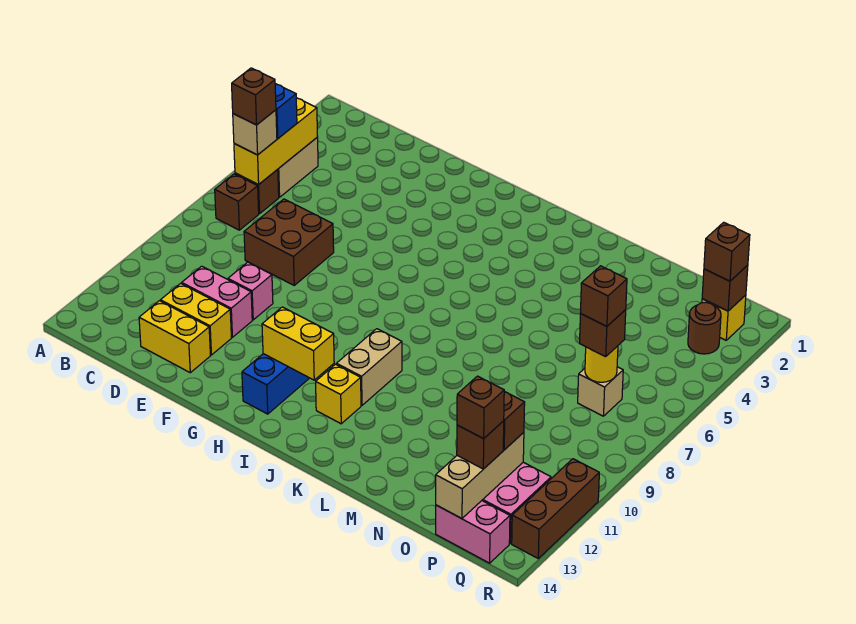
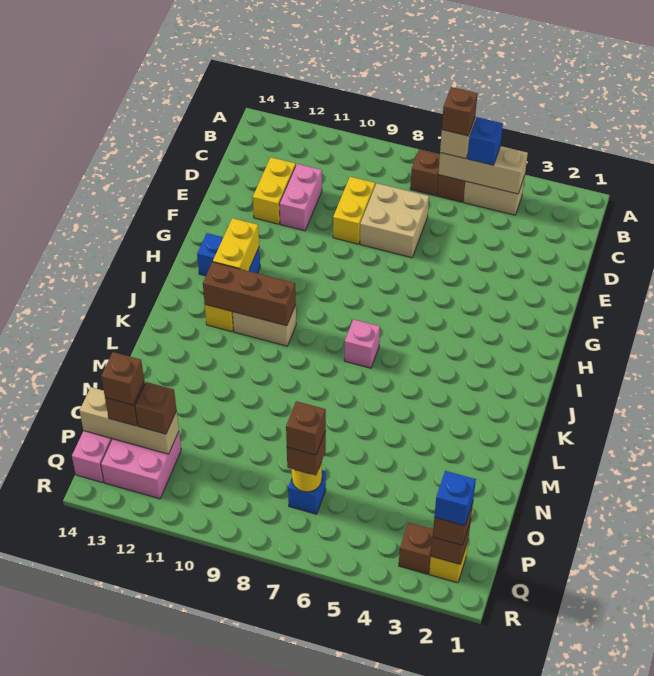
yellow brick B4:B6 level 2 -> tan brick B4:B6 level 2
brown brick D7:E8 level 1 -> tan brick D7:E8 level 1
yellow brick D13:E13 level 1 -> yellow brick D9:E9 level 1
pink brick E10 level 1 -> pink brick J7 level 1
tan brick P7 level 1 -> blue brick P7 level 1
none -> blue brick Q2 level 4
brown round brick Q3 level 1 -> brown brick Q3 level 1
brown brick R11:R13 level 1 -> brown brick J10:J12 level 2

